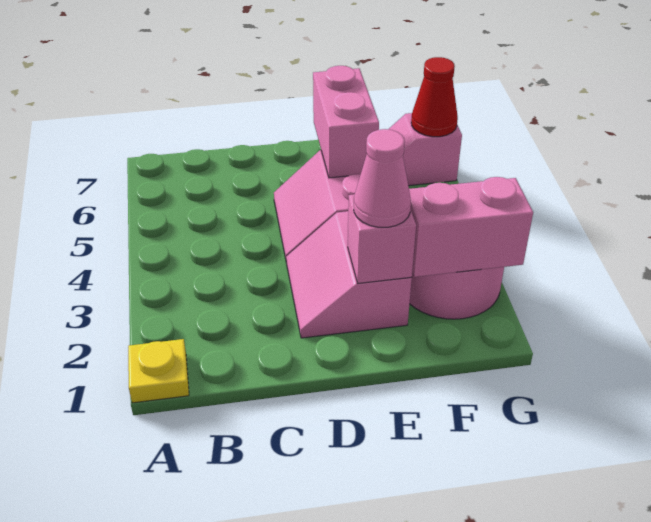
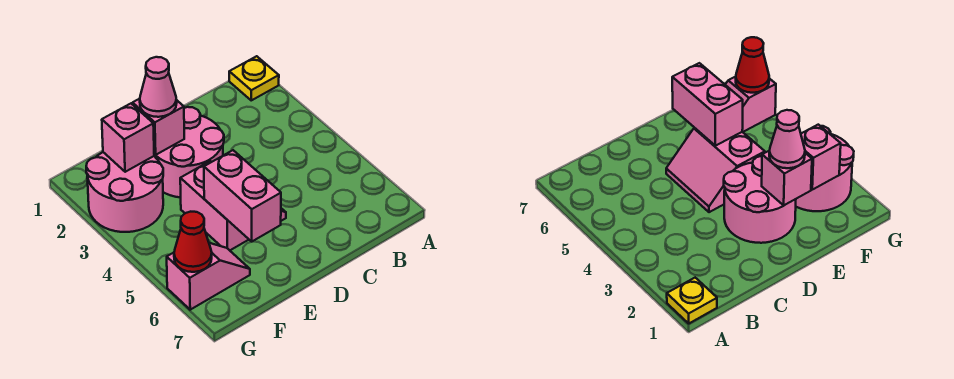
pink slope D2:E3 level 1 top E -> pink round brick D2:E3 level 1
pink brick F2:G2 level 2 -> pink brick F2 level 2

